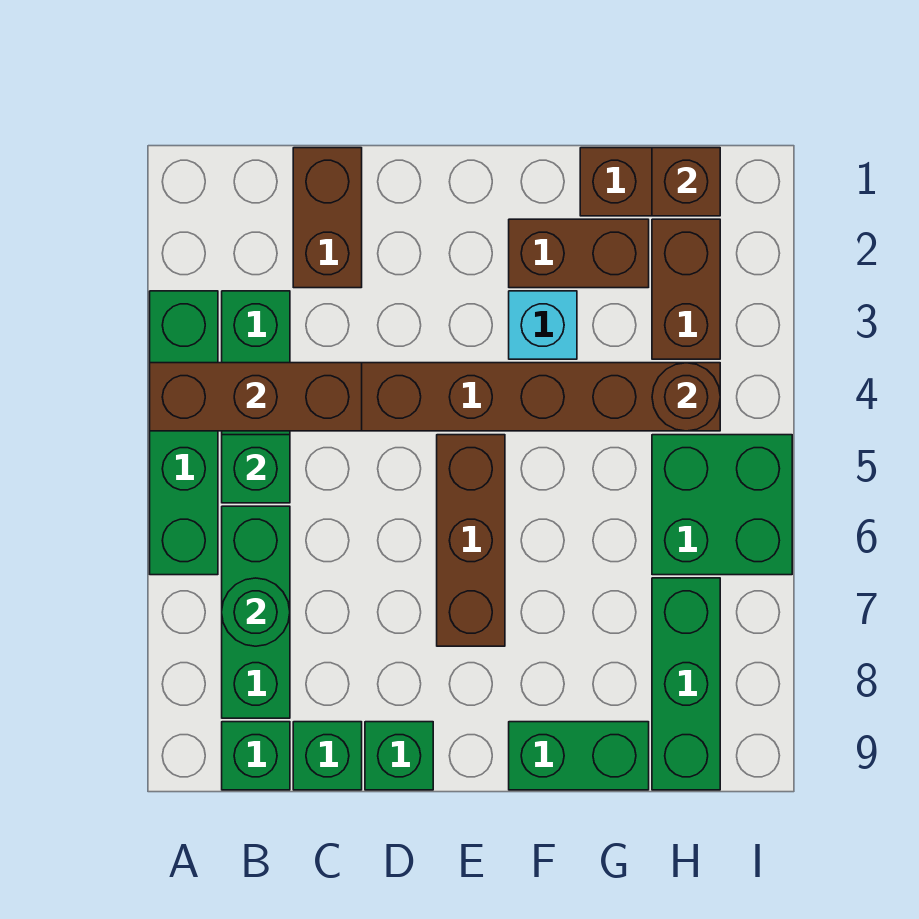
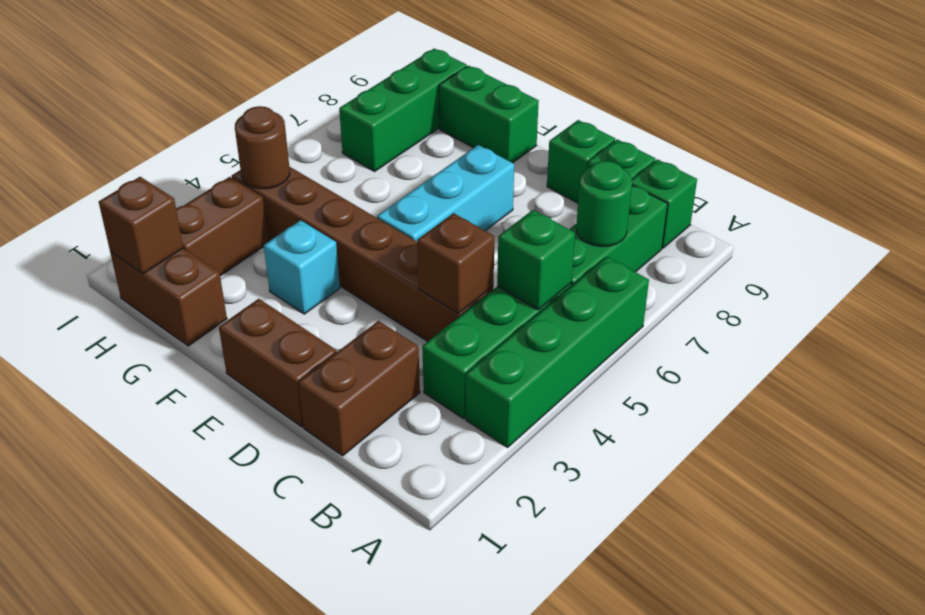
brown brick A4:C4 level 2 -> brown brick C4 level 2
brown brick E5:E7 level 1 -> cyan brick E5:E7 level 1
brown brick F2:G2 level 1 -> brown brick D1:E1 level 1
green brick H5:I6 level 1 -> none

